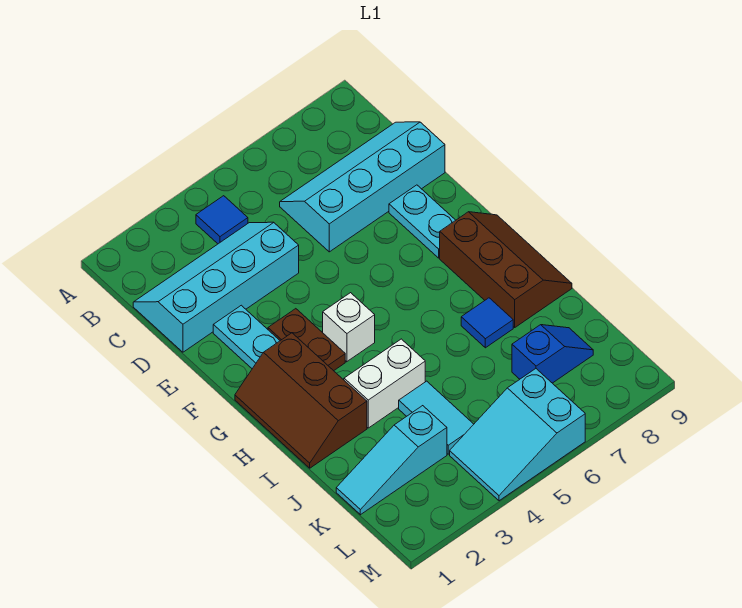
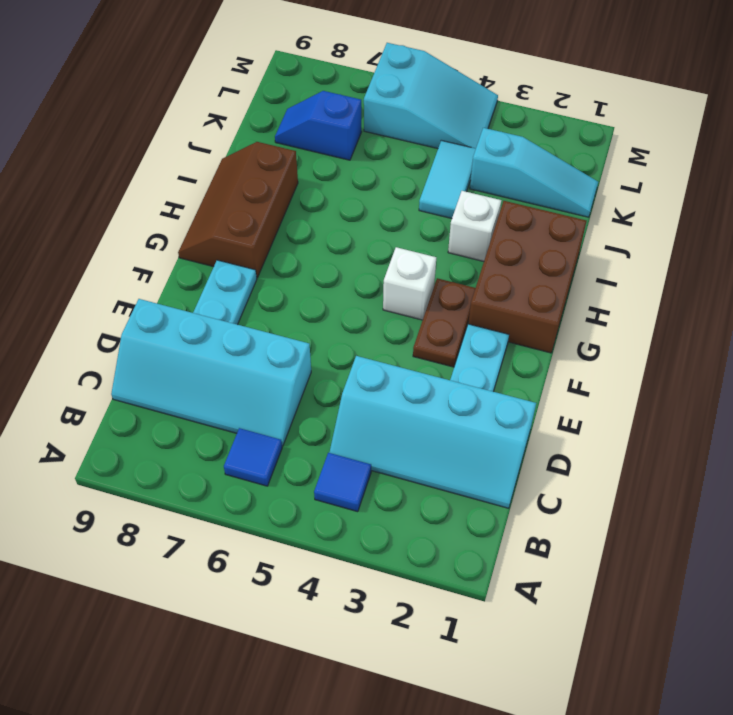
brown slope G1:I2 level 1 top 2 -> brown brick G1:I2 level 1
white brick I3:I4 level 1 -> white brick I3 level 1
blue tile I7 level 1 -> blue tile B6 level 1

